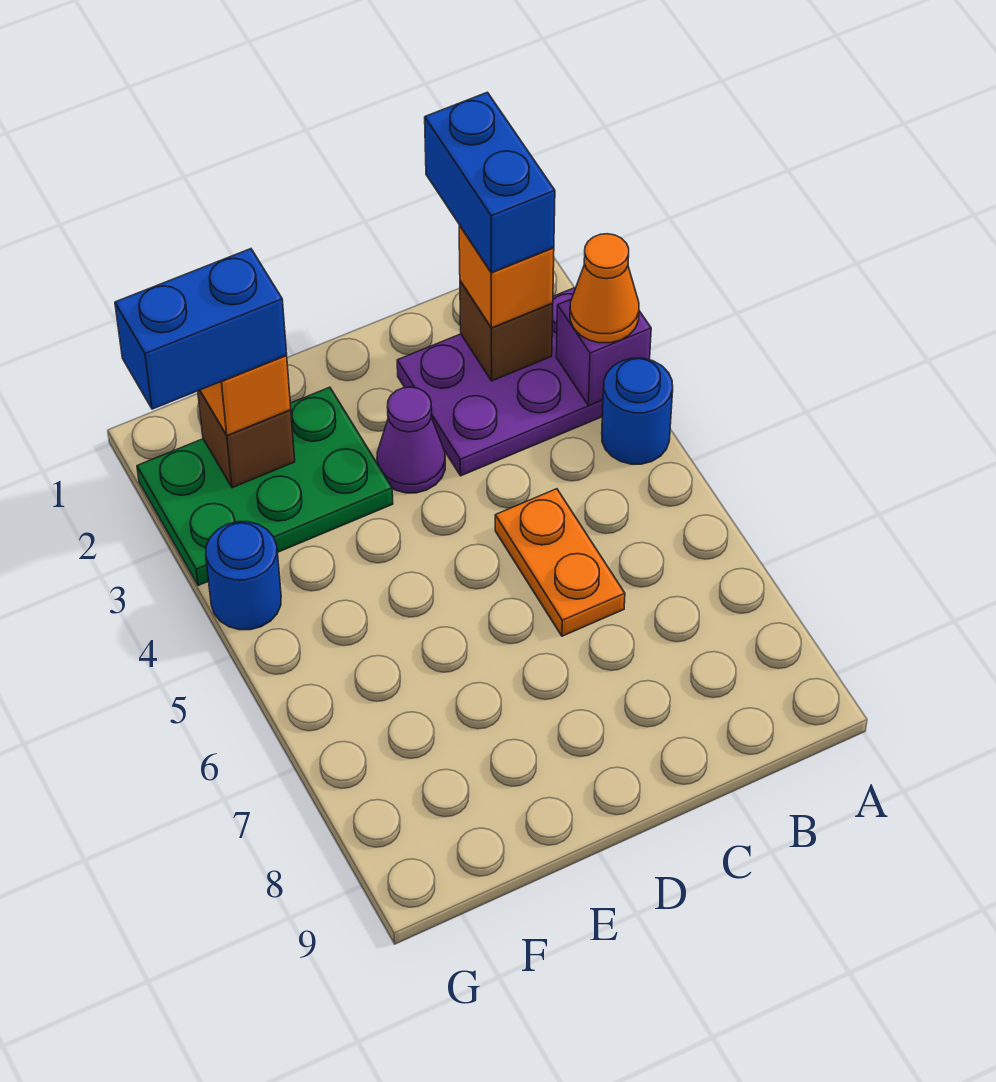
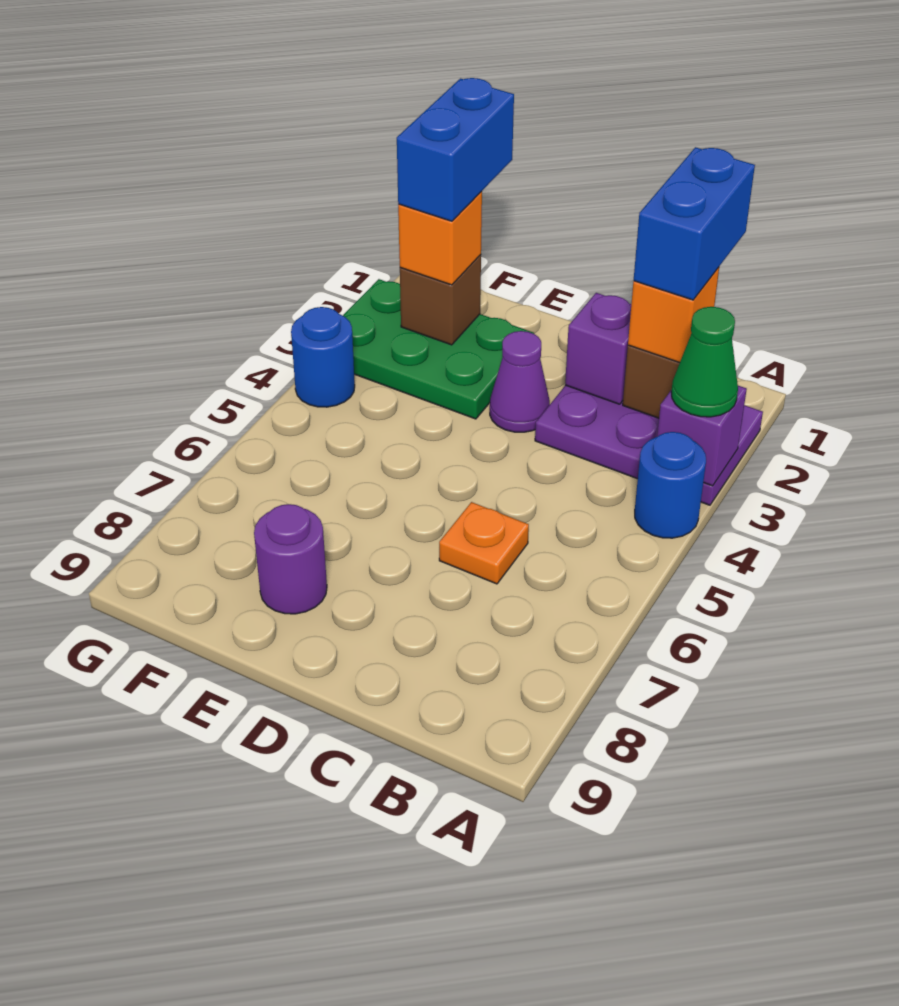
orange cone A3 level 3 -> green cone A3 level 3
none -> purple brick C2 level 2
orange plate C5:C6 level 1 -> orange plate C6 level 1
none -> purple round brick E8 level 1
blue brick F2:G2 level 4 -> blue brick F1:F2 level 4

